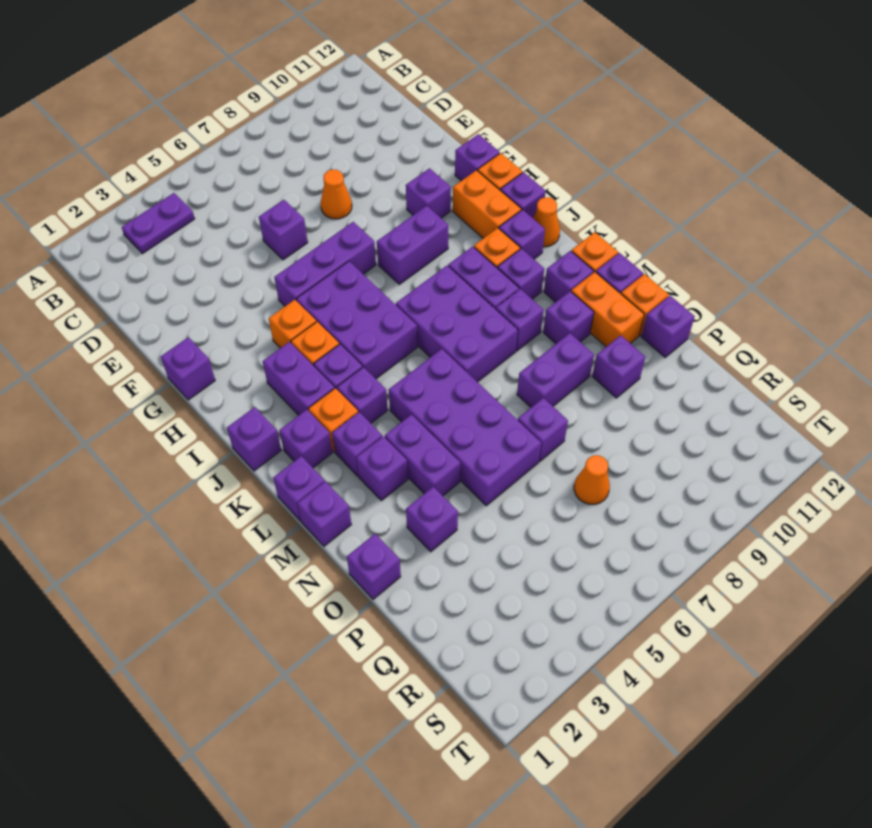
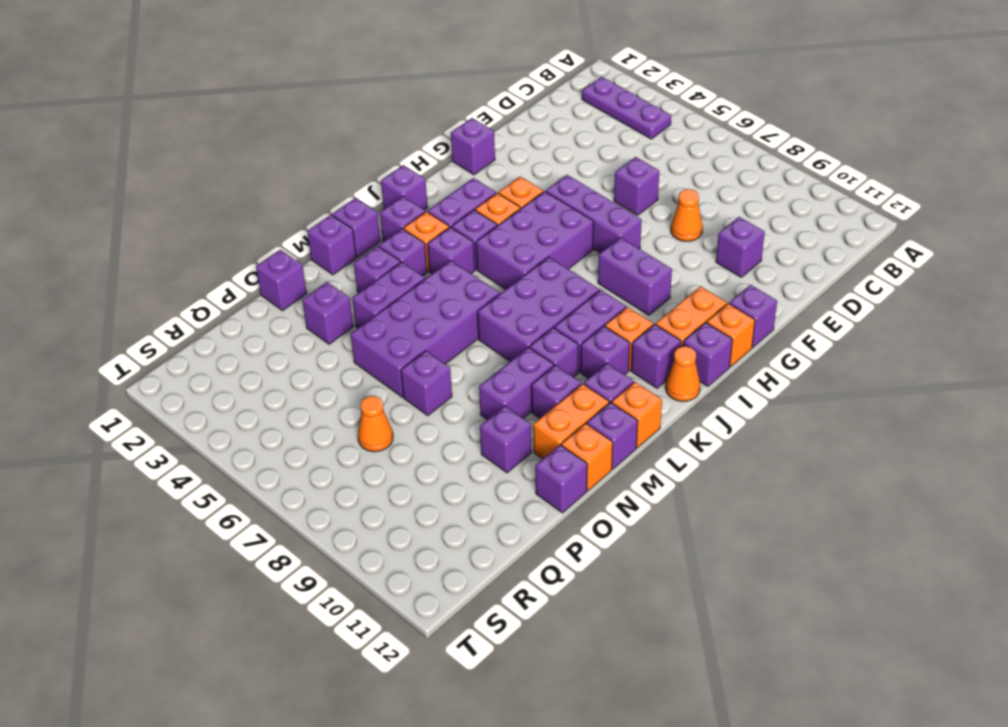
purple plate B3:B4 level 1 -> purple plate B2:B4 level 1
purple brick G10 level 1 -> purple brick E10 level 1
purple brick N8:N9 level 1 -> purple brick M9:N9 level 1

